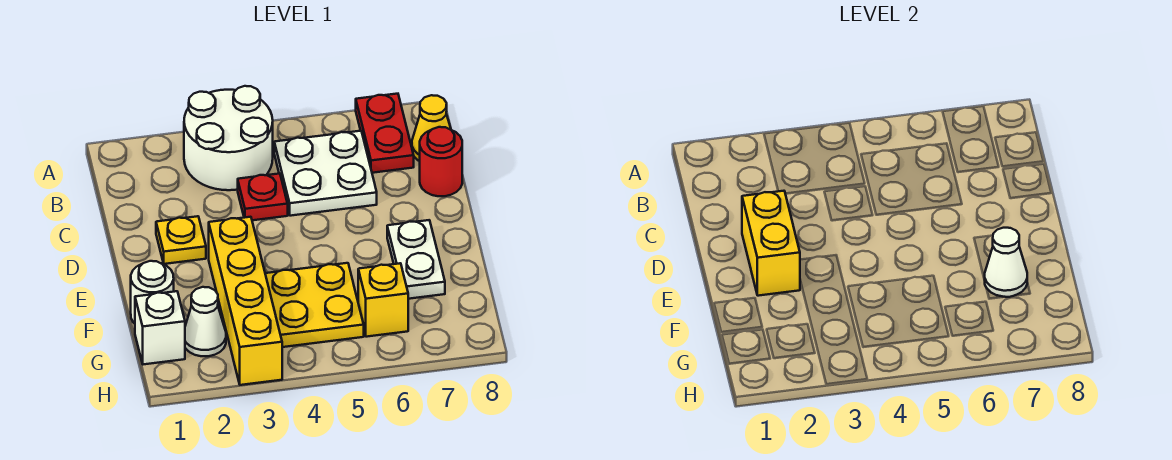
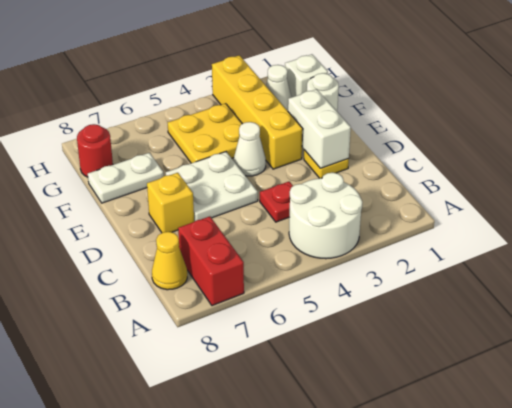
red plate A7:B7 level 1 -> red brick A7:B7 level 1
white plate B5:C6 level 1 -> white plate D5:E6 level 1
red round brick C8 level 1 -> red round brick G8 level 1
yellow brick D2:E2 level 2 -> white brick D2:E2 level 2
white plate E7:F7 level 1 -> white plate F7:F8 level 1
white cone F7 level 2 -> white cone E4 level 1
yellow brick G6 level 1 -> yellow brick D7 level 1

